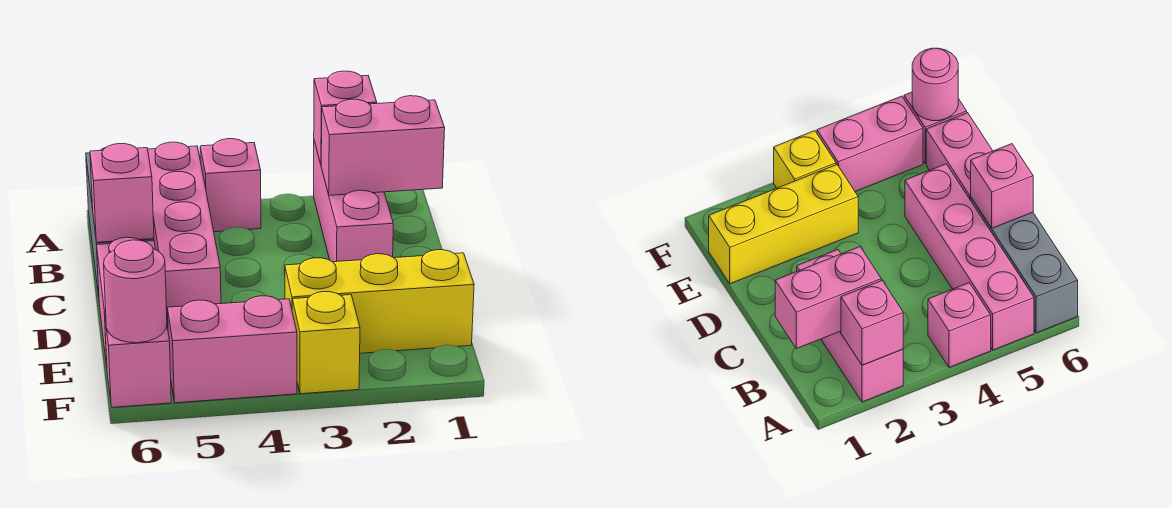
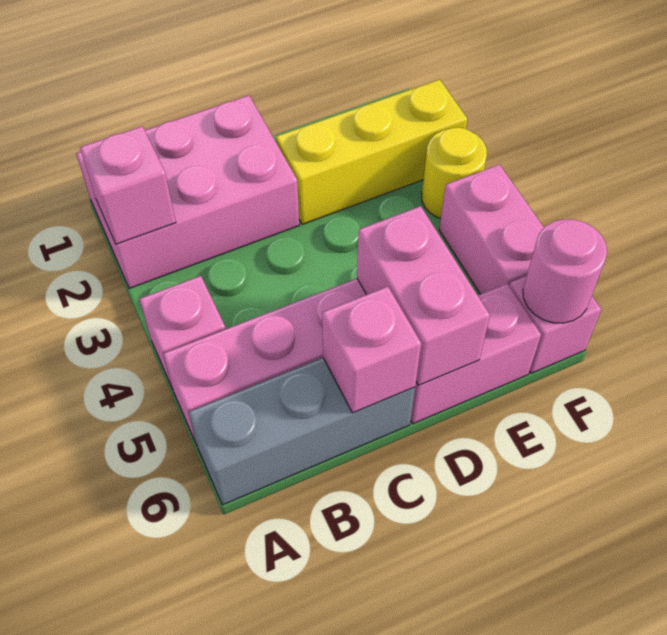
pink brick A2:C2 level 1 -> pink brick A1:C2 level 1
pink brick B1:B2 level 2 -> pink brick D5:D6 level 2
yellow brick E1:E3 level 1 -> yellow brick D2:F2 level 1
yellow brick F3 level 1 -> yellow round brick F3 level 1

